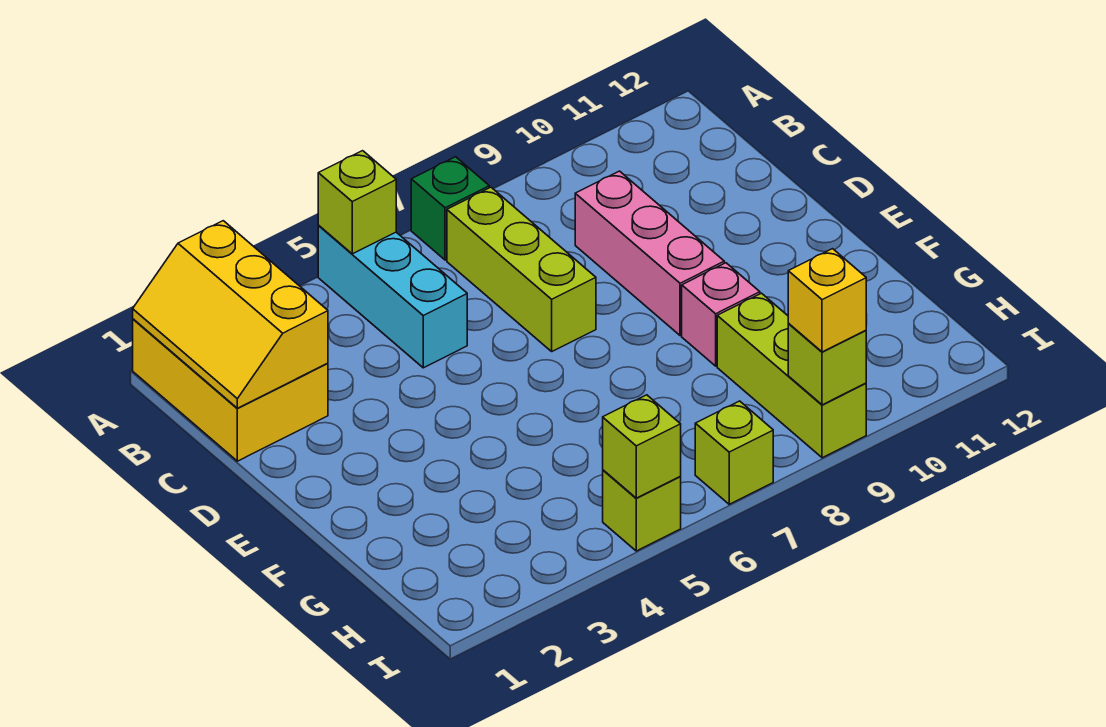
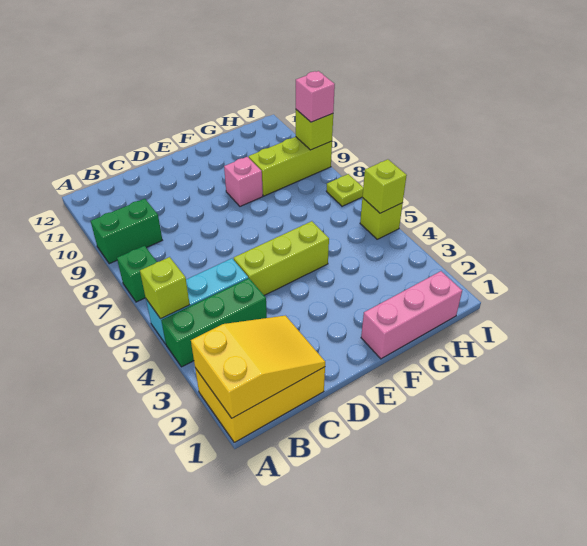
yellow slope A1:C2 level 2 top 2 -> yellow slope A1:C2 level 2 top A
none -> green brick A4:C4 level 1
none -> green brick A9:B9 level 1
lime brick B7:D7 level 1 -> lime brick D5:F5 level 1
pink brick C9:E9 level 1 -> pink brick F1:H1 level 1
lime brick I7 level 1 -> lime plate I7 level 1
yellow brick I9 level 3 -> pink brick I9 level 3

